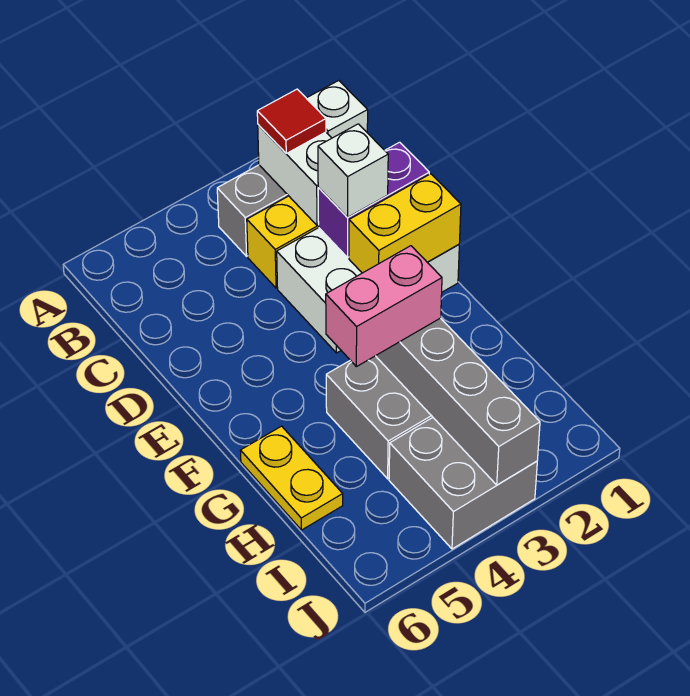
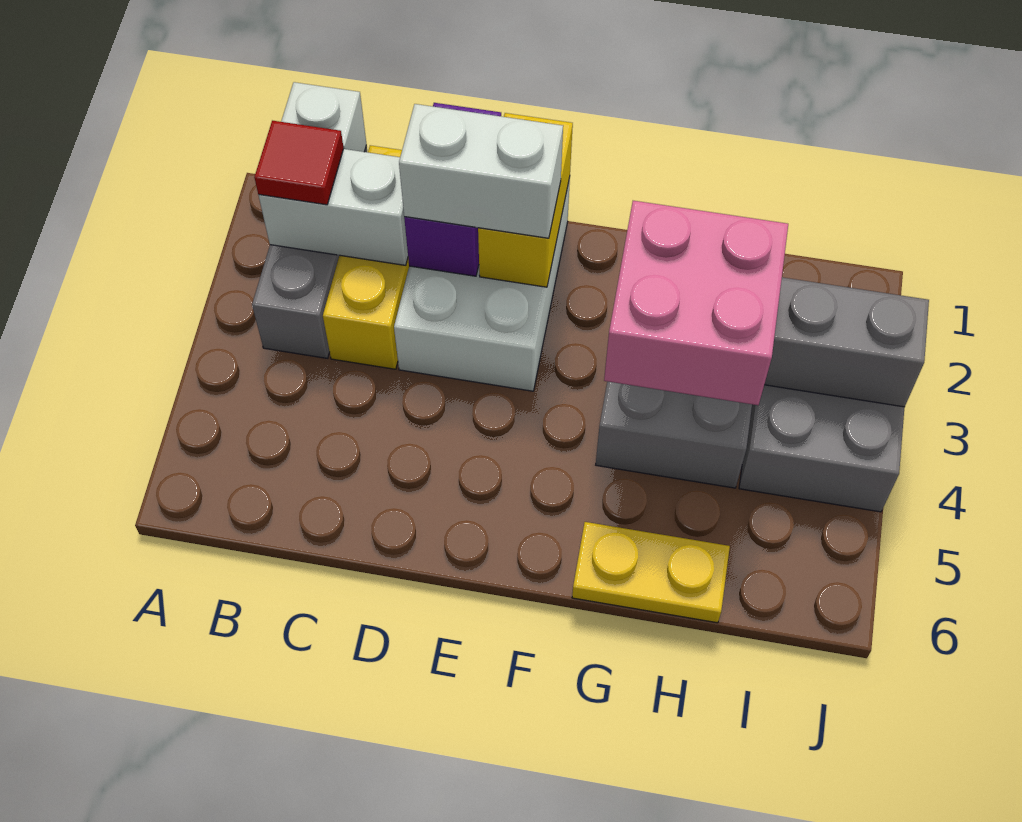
white brick D2 level 3 -> white brick D2:E2 level 3
pink brick G3:G4 level 3 -> pink brick G3:H4 level 3

